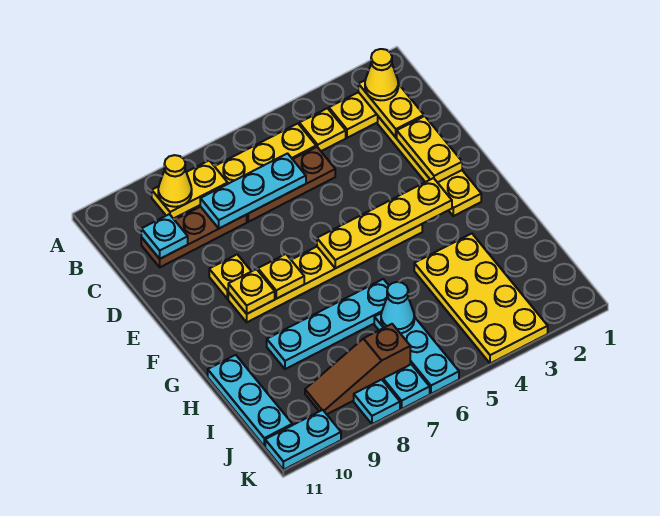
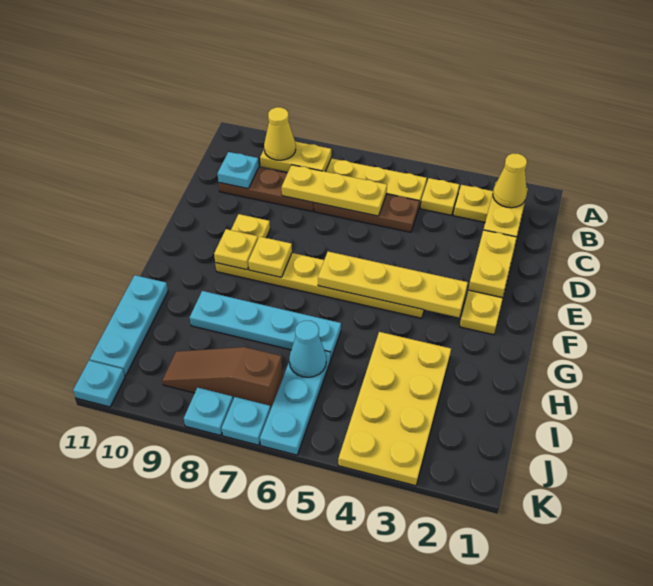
cyan plate C6:C8 level 2 -> yellow plate C6:C8 level 2
cyan plate K10:K11 level 1 -> cyan plate K11 level 1

